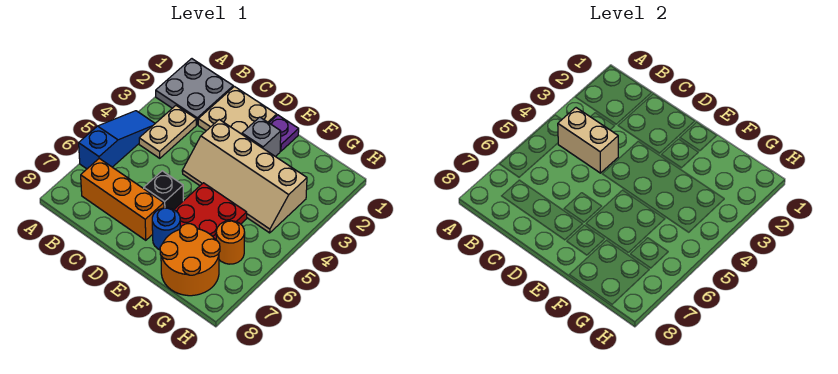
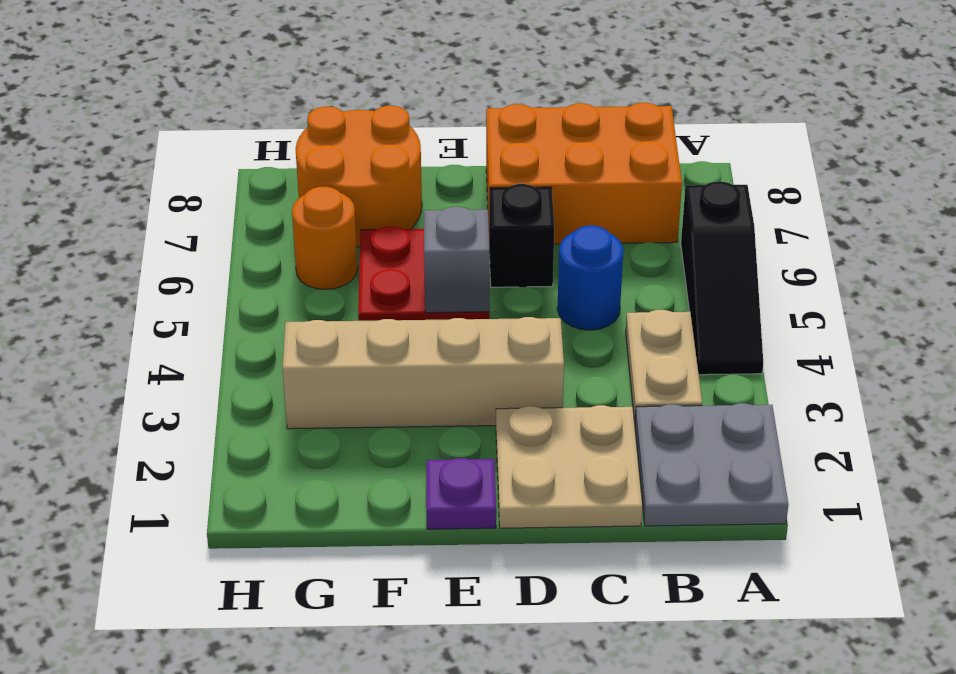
blue slope A4:A6 level 1 top 6 -> black slope A4:A6 level 1 top 6
tan brick B4:C4 level 2 -> none
orange brick B7:D7 level 1 -> orange brick B7:D8 level 1
grey brick E2 level 1 -> grey brick E5 level 2
blue round brick E7 level 1 -> blue round brick C5 level 1

